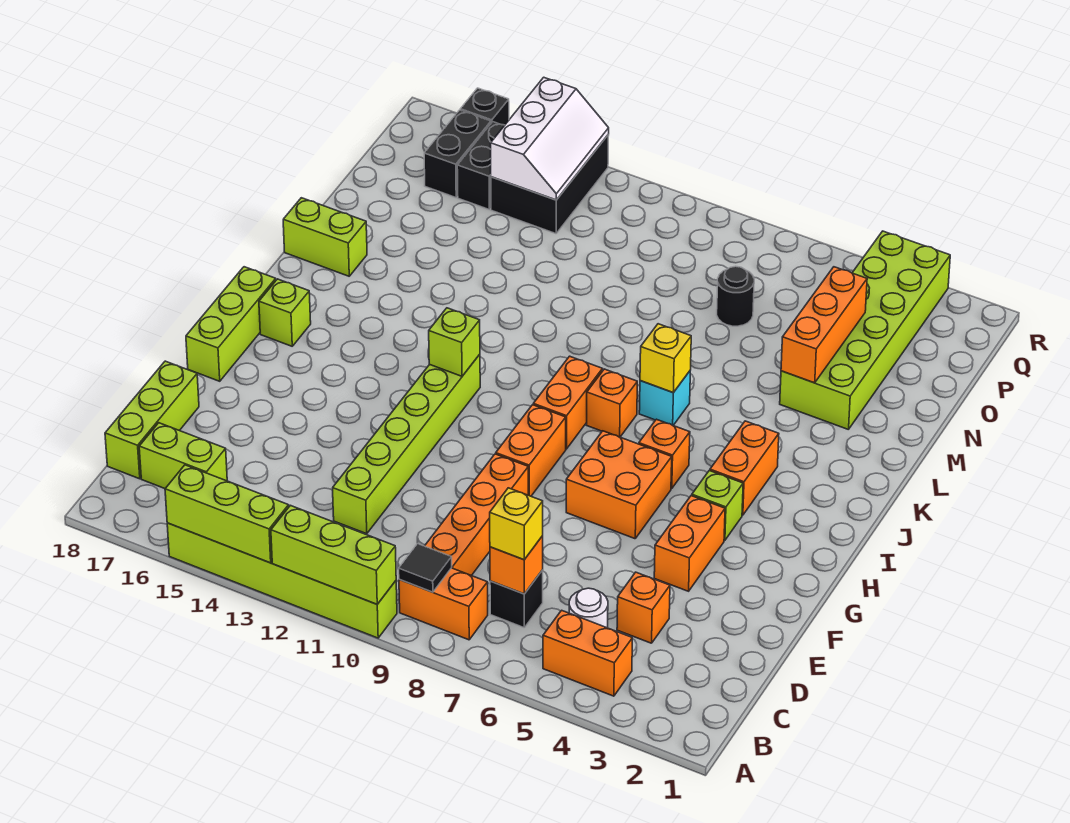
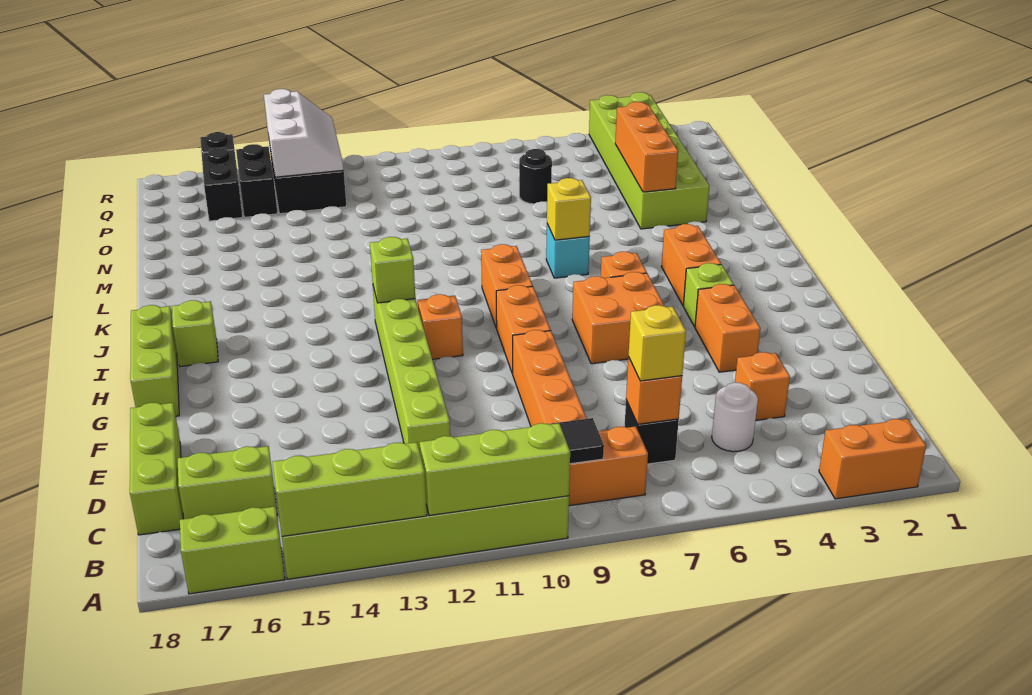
orange brick B4:B5 level 1 -> orange brick A2:A3 level 1
orange brick J8 level 1 -> orange brick H11 level 1
lime brick L17:L18 level 1 -> lime brick A16:A17 level 1

